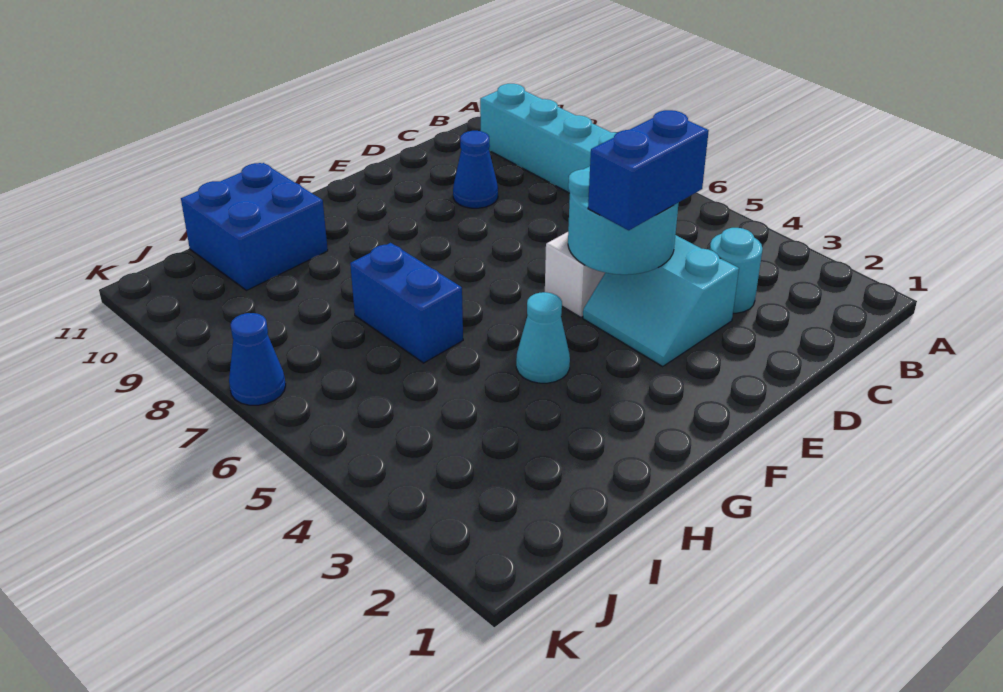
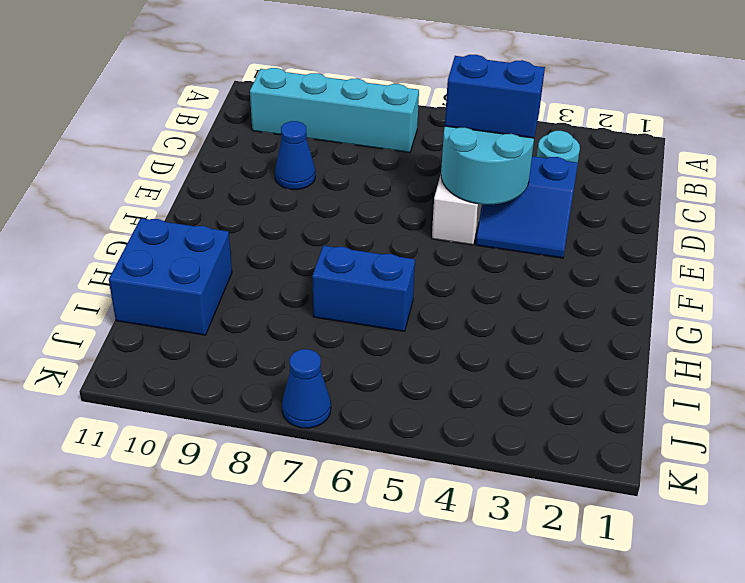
cyan slope D3:E4 level 1 top D -> blue slope D3:E4 level 1 top D
blue brick D4:E4 level 3 -> blue brick D4:D5 level 3
cyan cone G4 level 1 -> none

